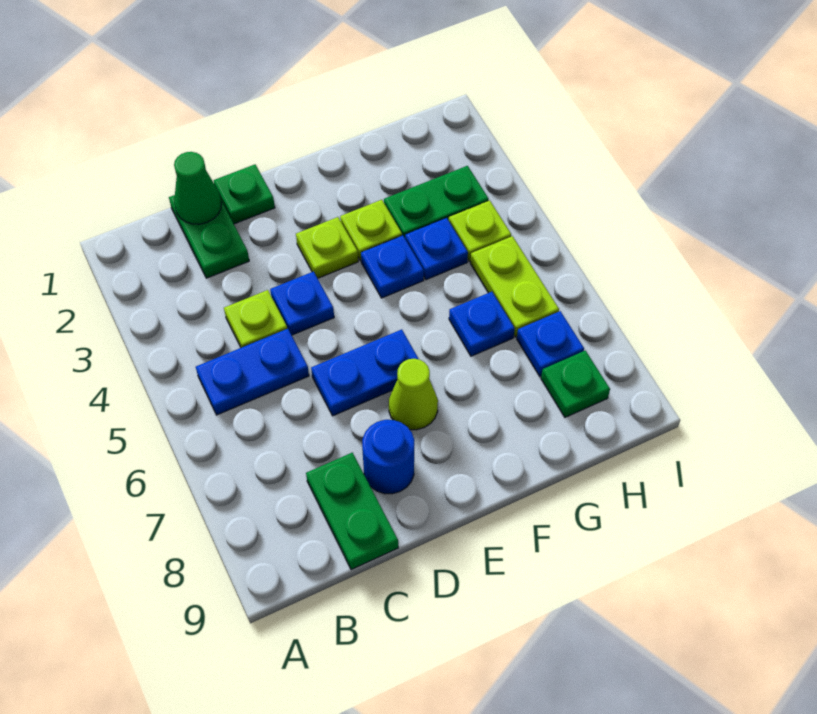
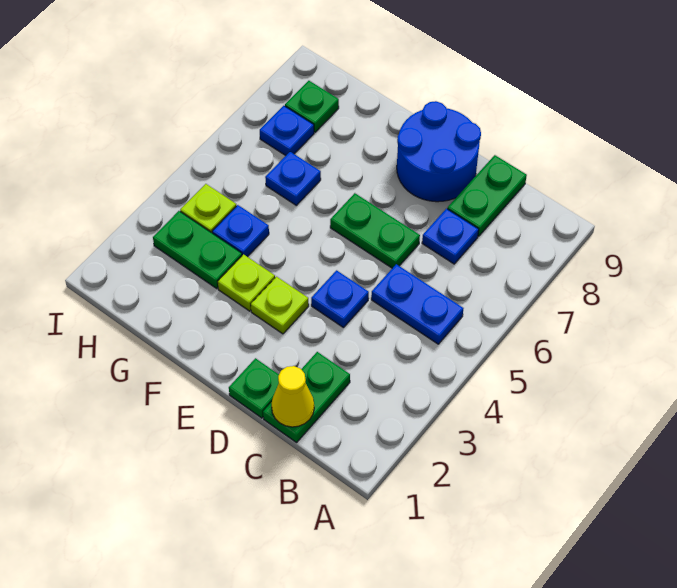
green cone C1 level 2 -> yellow cone C1 level 2
lime plate C4 level 1 -> none
blue plate D6:E6 level 1 -> green plate D6:E6 level 1
blue round brick D8 level 1 -> blue round brick D8:E9 level 1
lime cone E7 level 1 -> none
blue plate F4 level 1 -> blue plate C7 level 1
lime plate H5:H6 level 1 -> none

